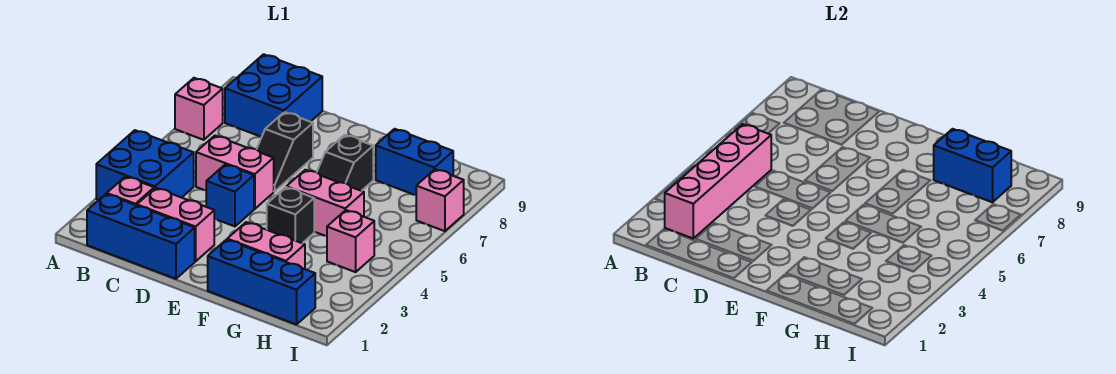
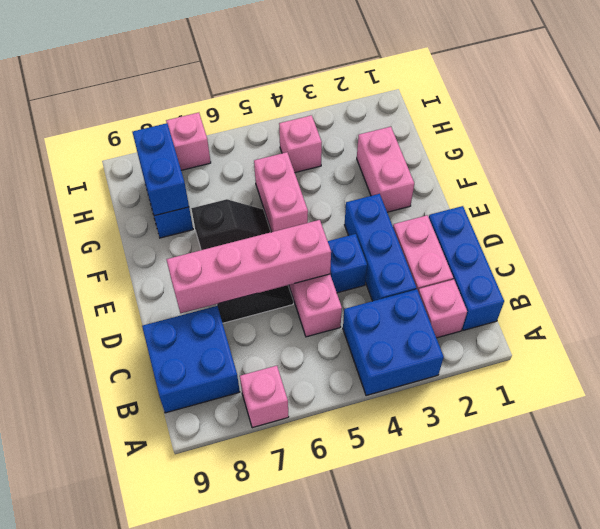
pink brick B2:B5 level 2 -> pink brick D5:D8 level 2
blue brick F1:H1 level 1 -> blue brick C3:E3 level 1
black brick F4 level 1 -> none

